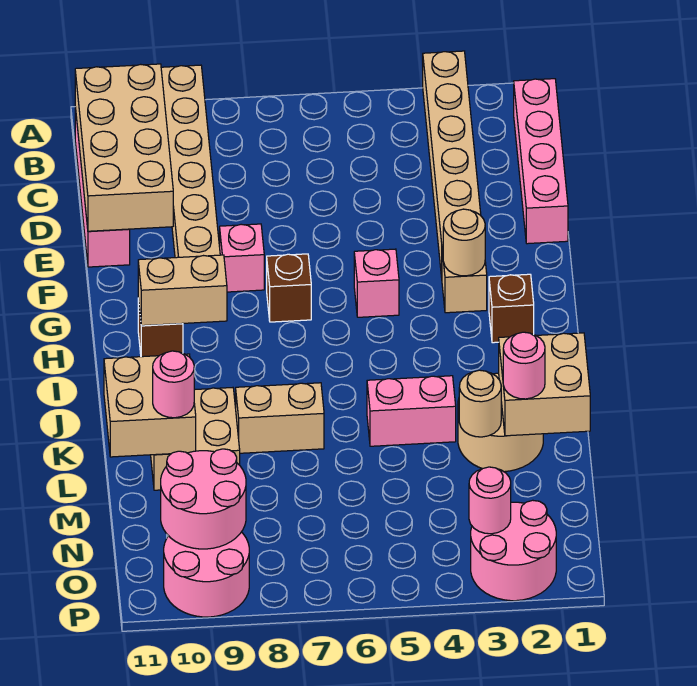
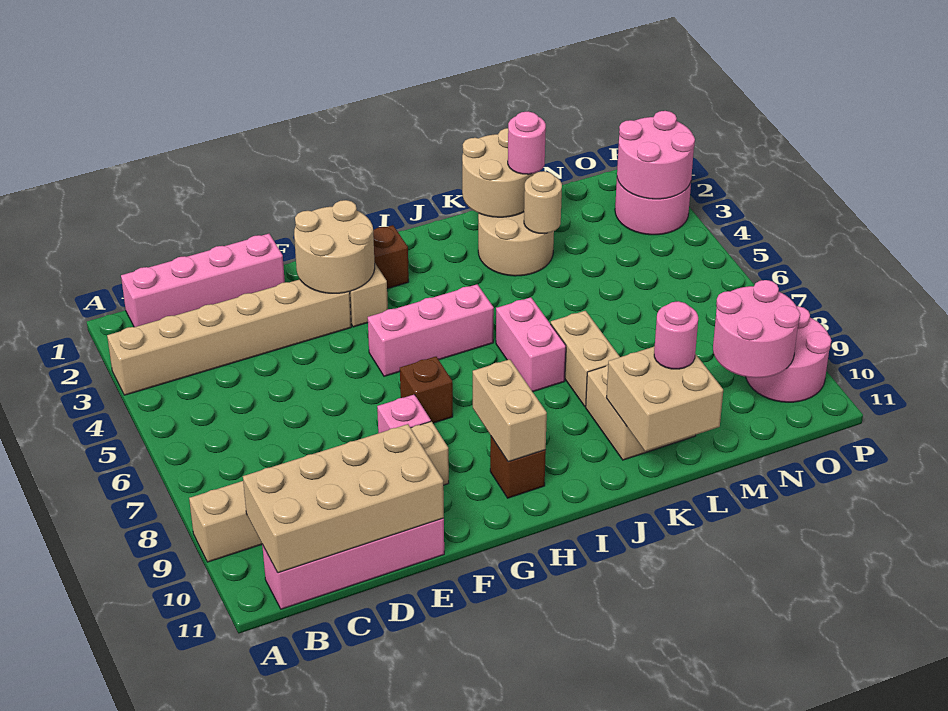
tan round brick G3 level 2 -> tan round brick F2:G3 level 2
pink brick G5 level 1 -> pink brick G5:I5 level 1
tan brick K1:L2 level 2 -> tan round brick K1:L2 level 2
pink brick K4:K5 level 1 -> pink brick J6:J7 level 1
pink round brick O3 level 2 -> pink round brick O2:P3 level 2

